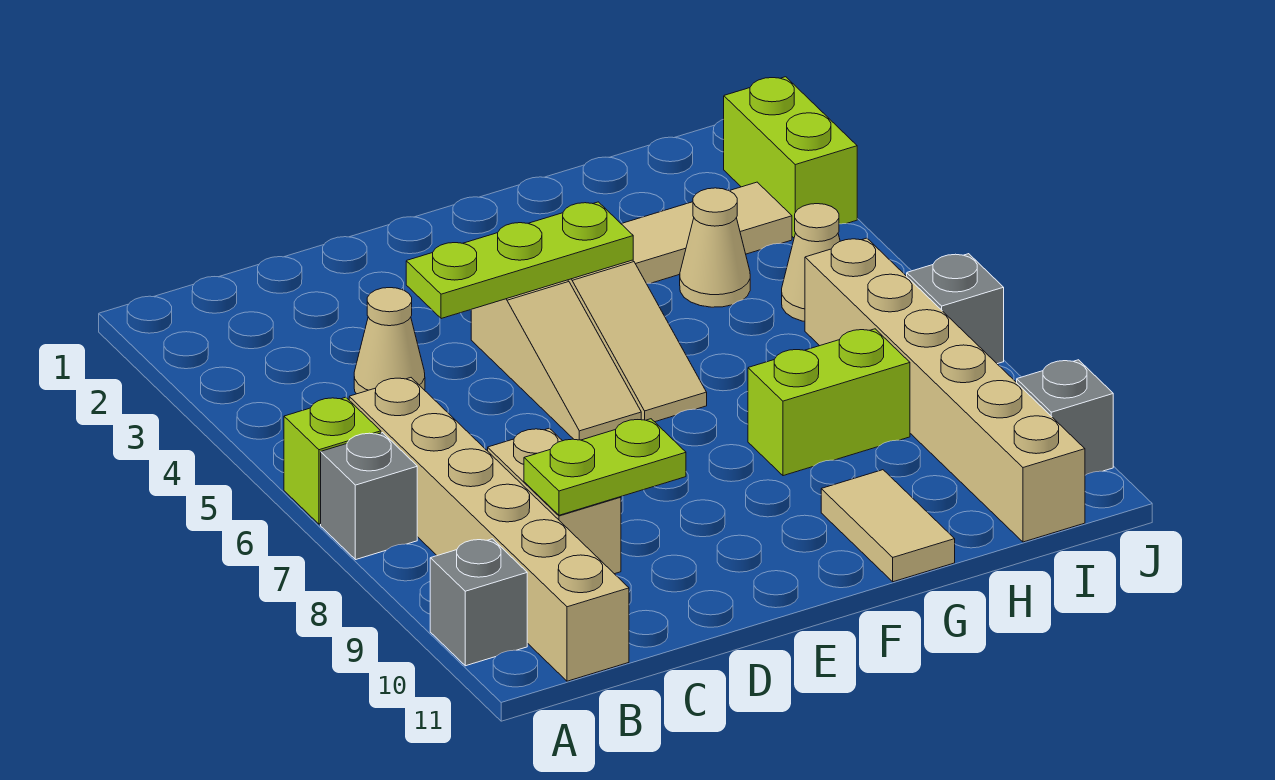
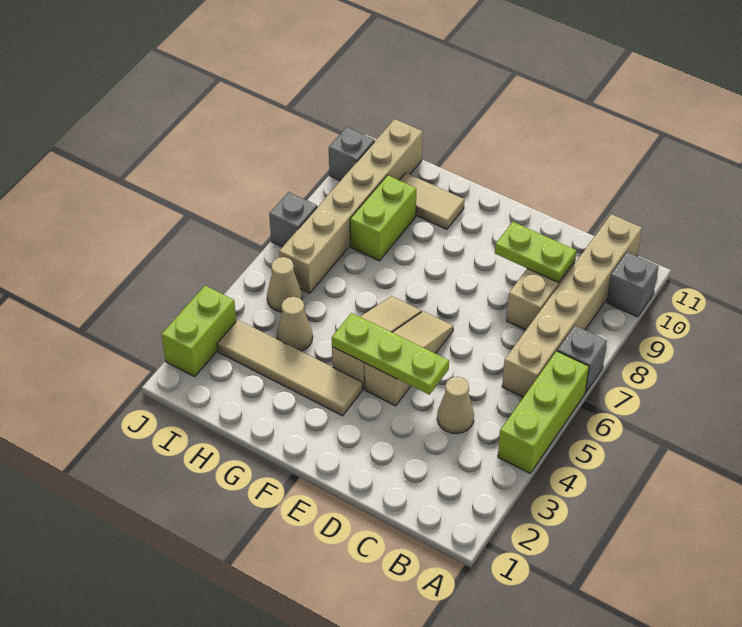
lime brick A6 level 1 -> lime brick A4:A6 level 1
lime brick G8:H8 level 1 -> lime brick H8:H9 level 1
tan tile G10:G11 level 1 -> tan tile G10:H10 level 1

